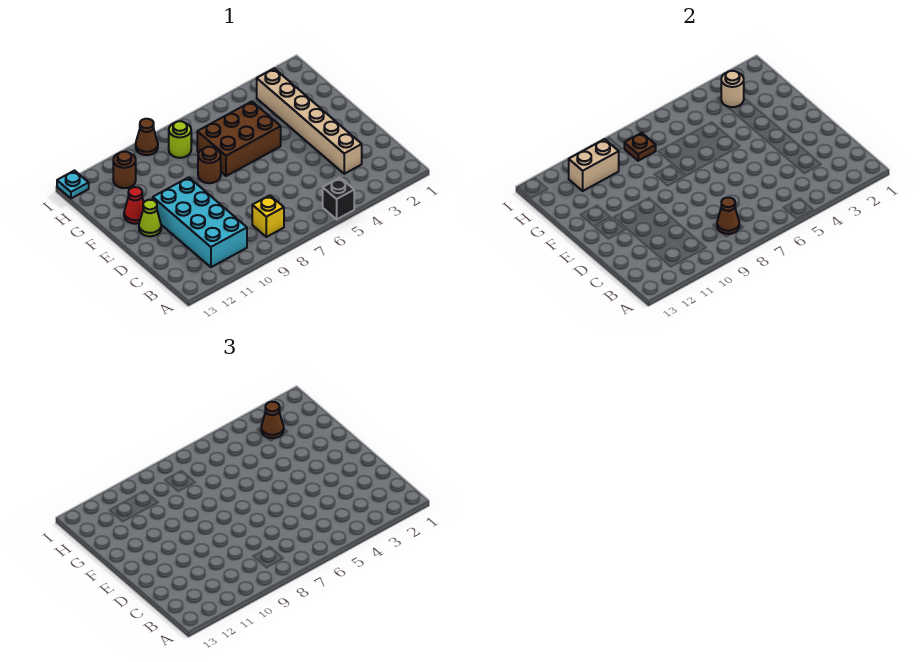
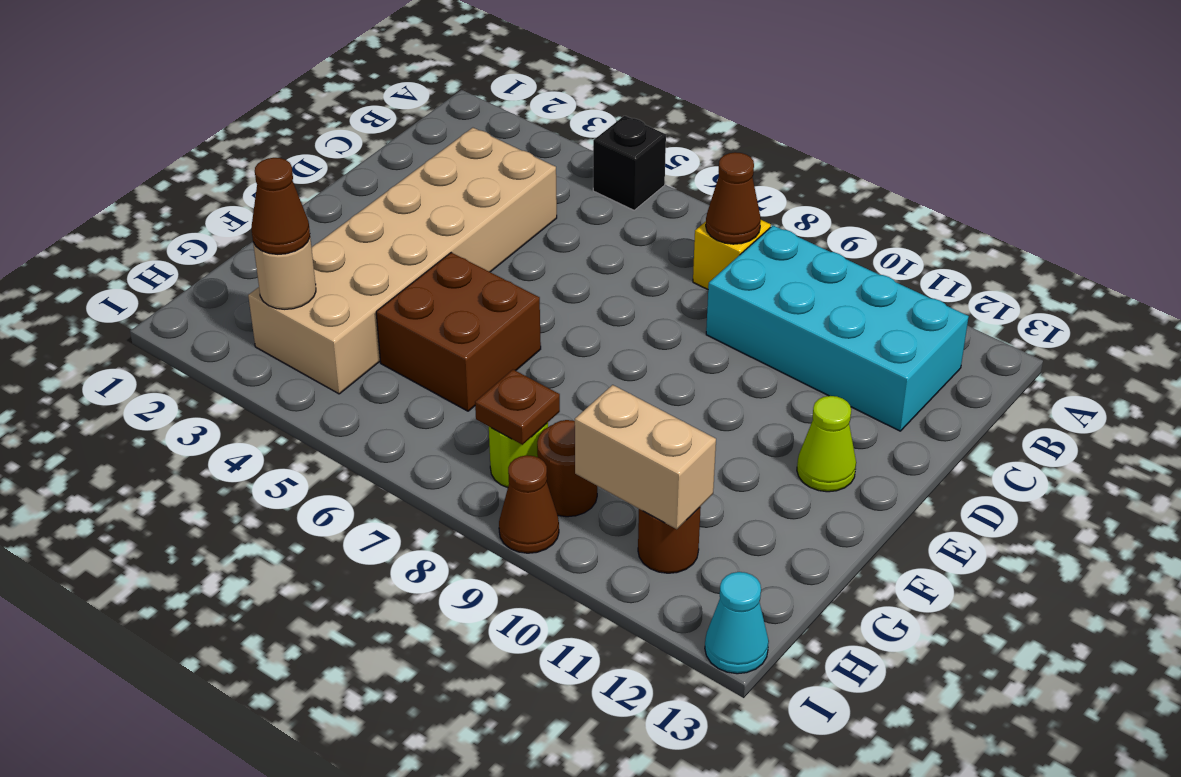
cyan brick B10:E11 level 1 -> cyan brick B9:C12 level 1
tan brick C3:H3 level 1 -> tan brick C3:H4 level 1
brown brick F5:G7 level 1 -> brown brick F5:G6 level 1
brown round brick F8 level 1 -> brown round brick H9 level 1
red cone F12 level 1 -> none
cyan plate I13 level 1 -> cyan cone I13 level 1

